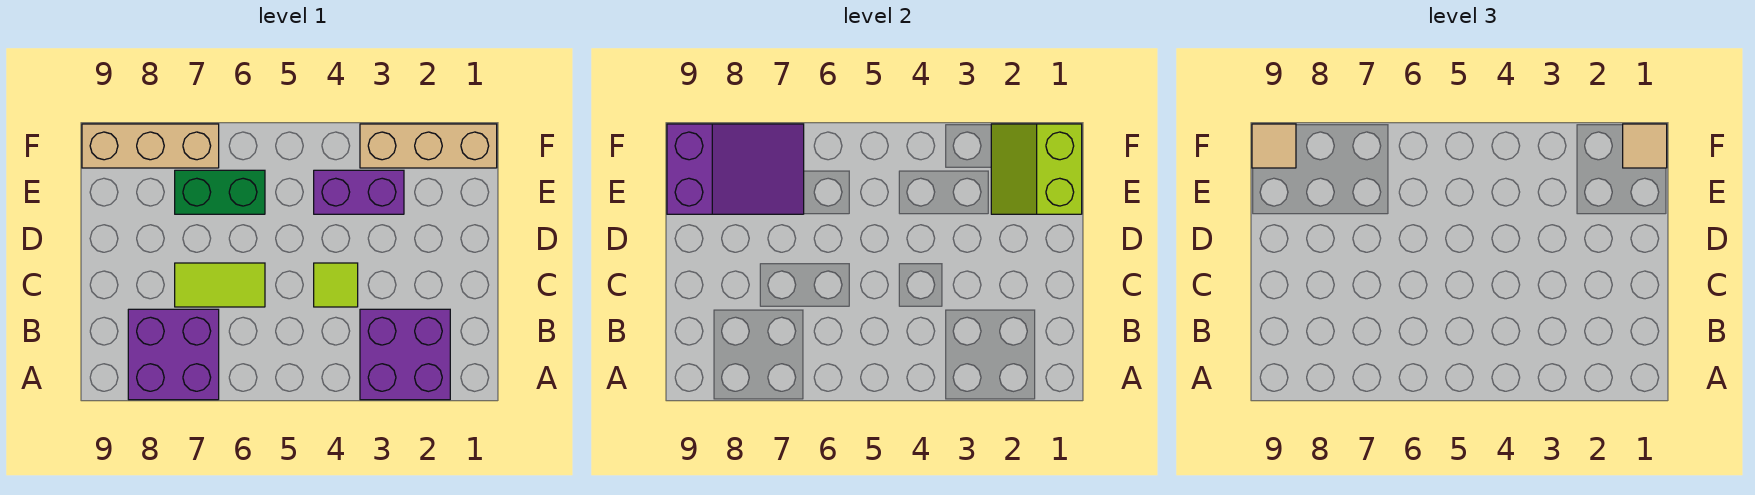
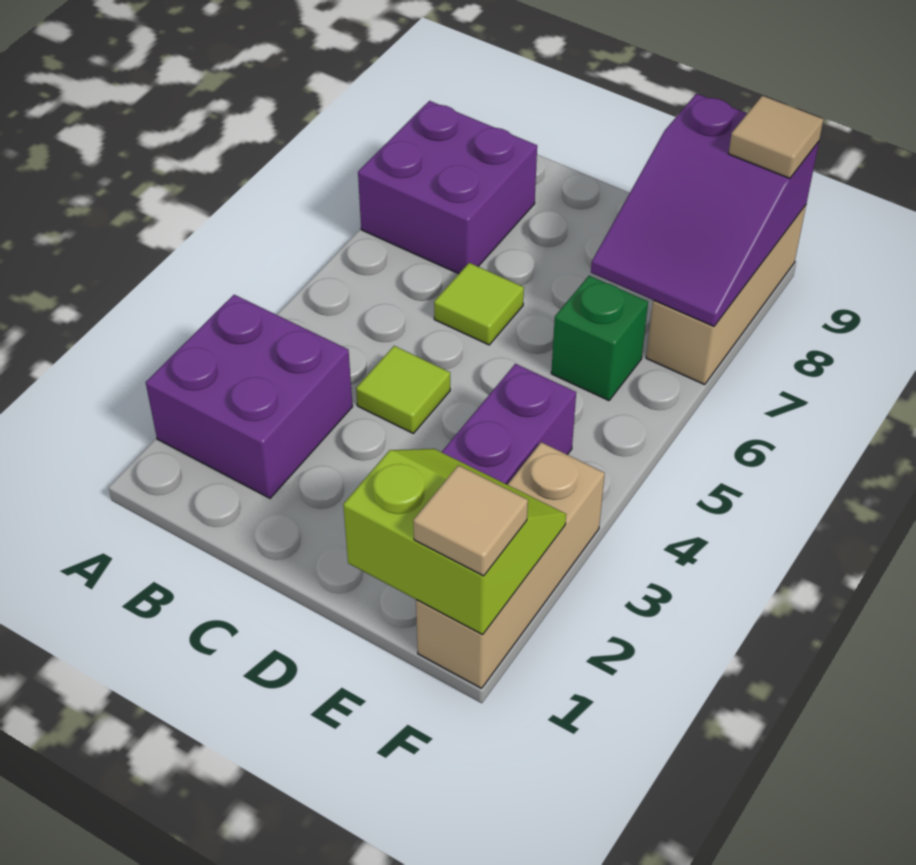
lime tile C6:C7 level 1 -> lime tile C6 level 1
green brick E6:E7 level 1 -> green brick E6 level 1

